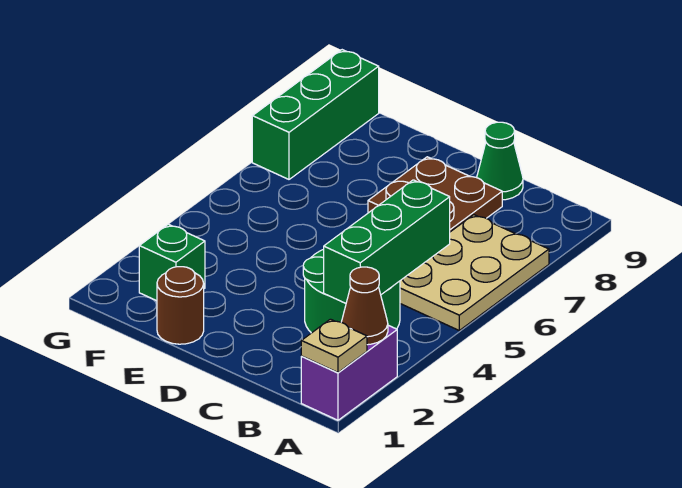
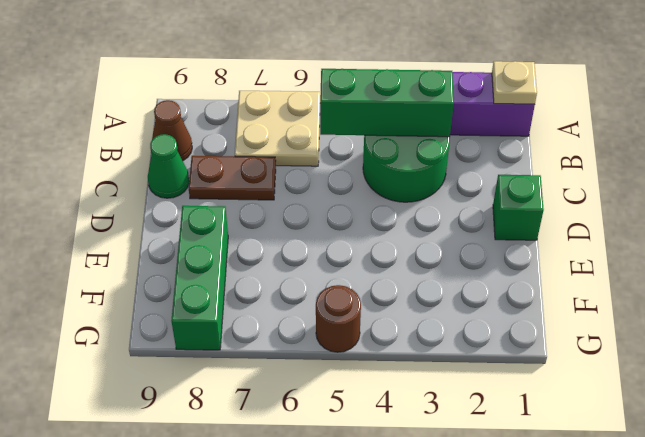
brown cone A2 level 2 -> brown cone B9 level 1
tan plate A5:B7 level 1 -> tan plate A6:B7 level 1
brown plate C7:D8 level 1 -> brown plate C7:C8 level 1
brown round brick E1 level 1 -> brown round brick G5 level 1
green brick F2 level 1 -> green brick D1 level 1
green brick G7:G9 level 1 -> green brick E8:G8 level 1

